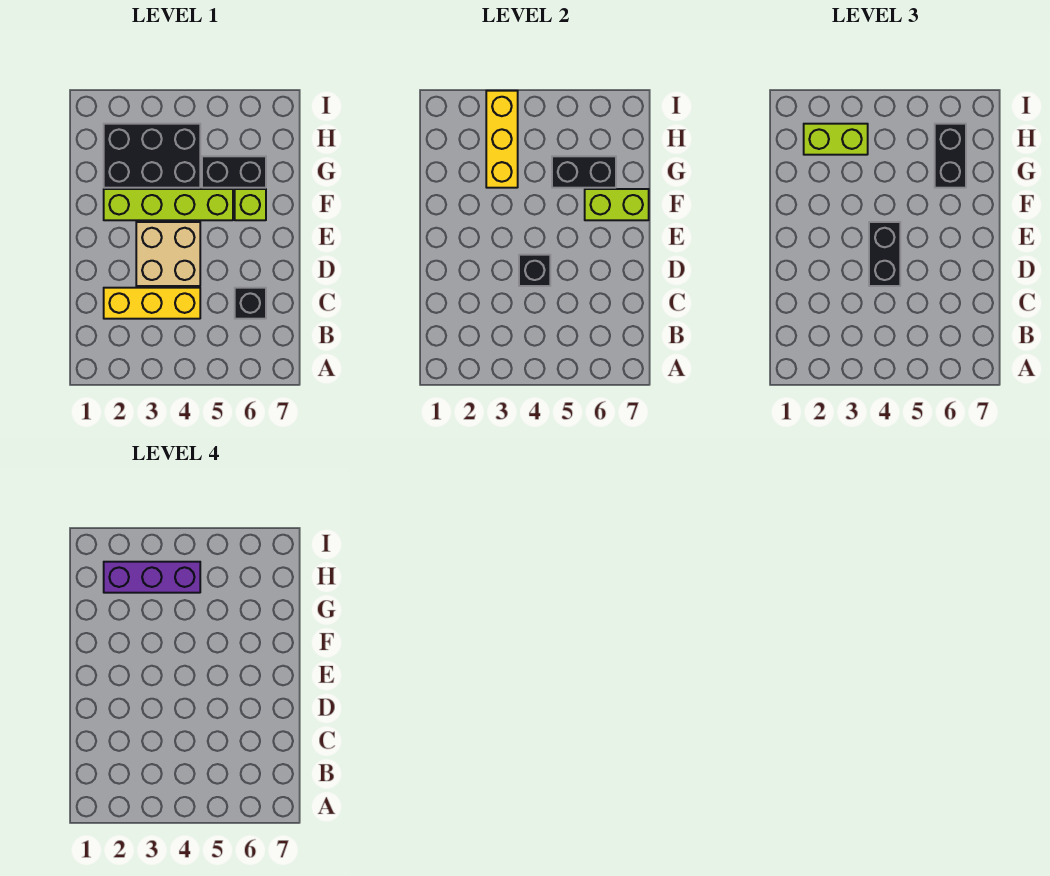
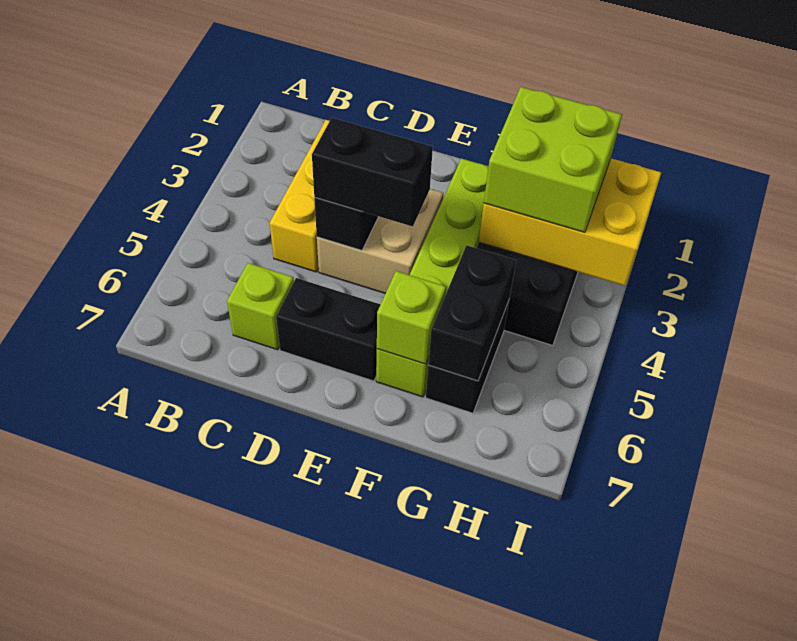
black brick C6 level 1 -> lime brick C6 level 1
lime brick F6:F7 level 2 -> lime brick F6 level 2
yellow brick G3:I3 level 2 -> yellow brick G2:I3 level 2
black brick G6:H6 level 3 -> black brick D6:E6 level 1
lime brick H2:H3 level 3 -> lime brick G2:H3 level 3
purple brick H2:H4 level 4 -> none

